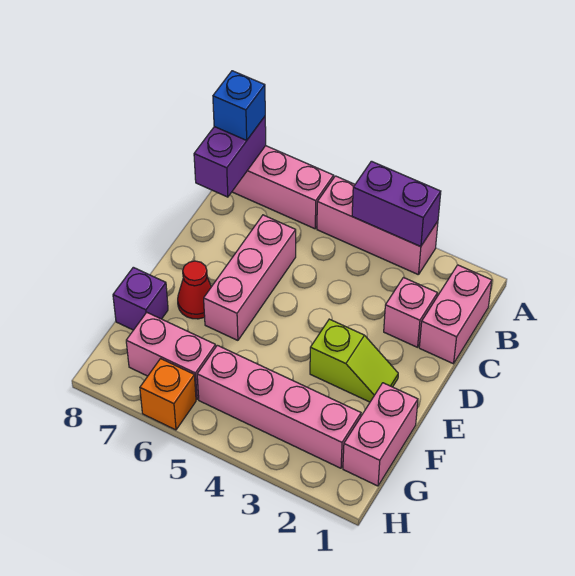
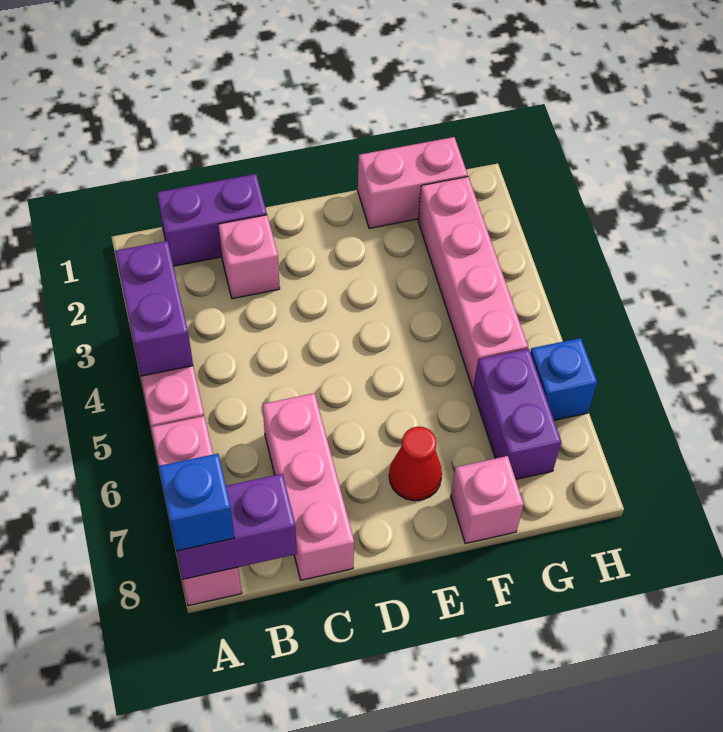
pink brick B1:C1 level 1 -> purple brick B1:C1 level 1
pink brick C6:E6 level 1 -> pink brick C6:C8 level 1
lime slope E2:E3 level 1 top 3 -> none
purple brick F8 level 1 -> pink brick F8 level 1
pink brick G6:G7 level 1 -> purple brick G6:G7 level 1
orange brick H6 level 1 -> blue brick H6 level 1

